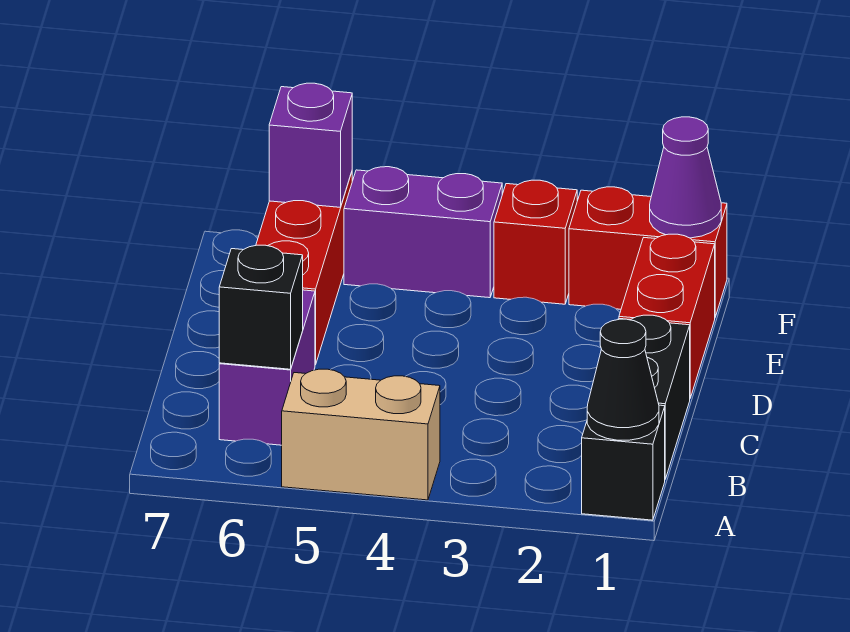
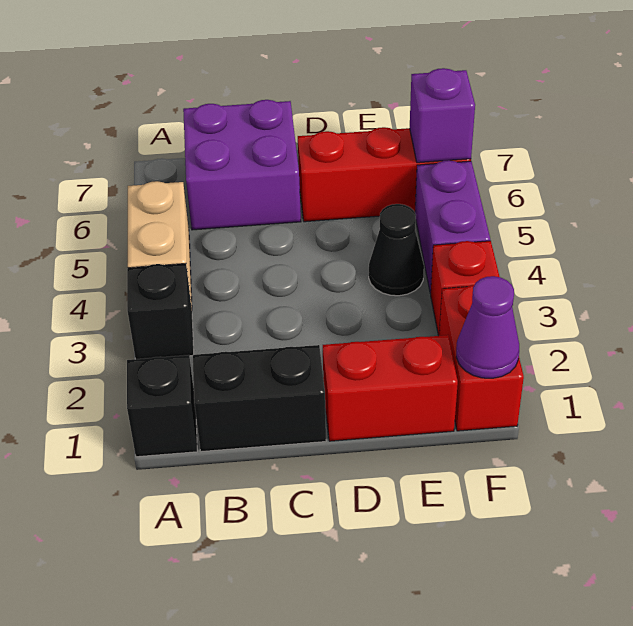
black cone A1 level 2 -> black cone E4 level 1
purple brick B6:C6 level 1 -> purple brick B6:C7 level 1
black brick B6 level 2 -> black brick A3 level 1

